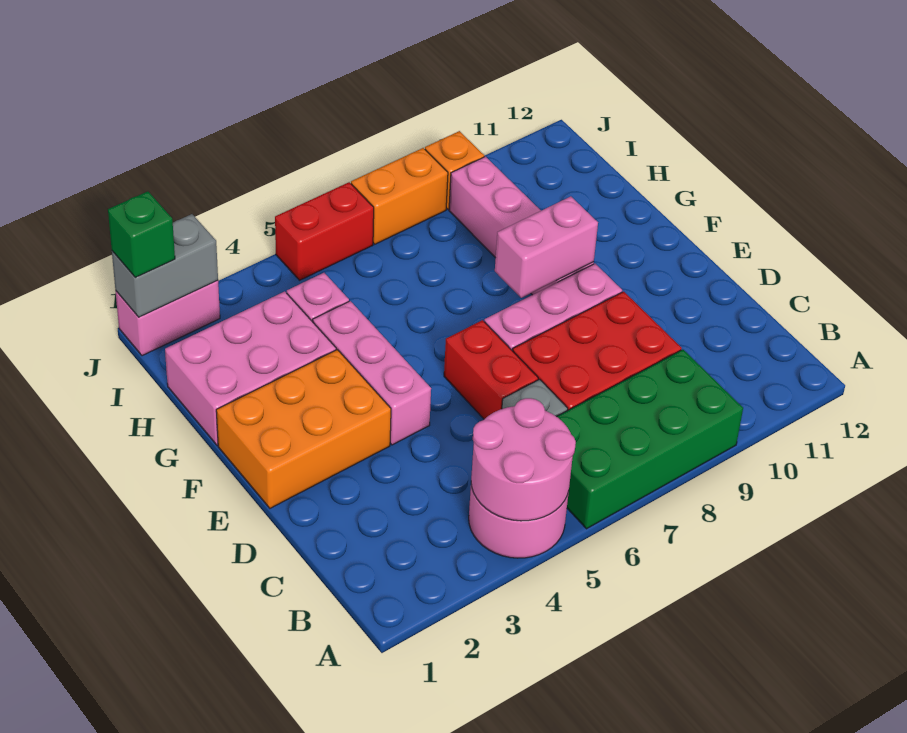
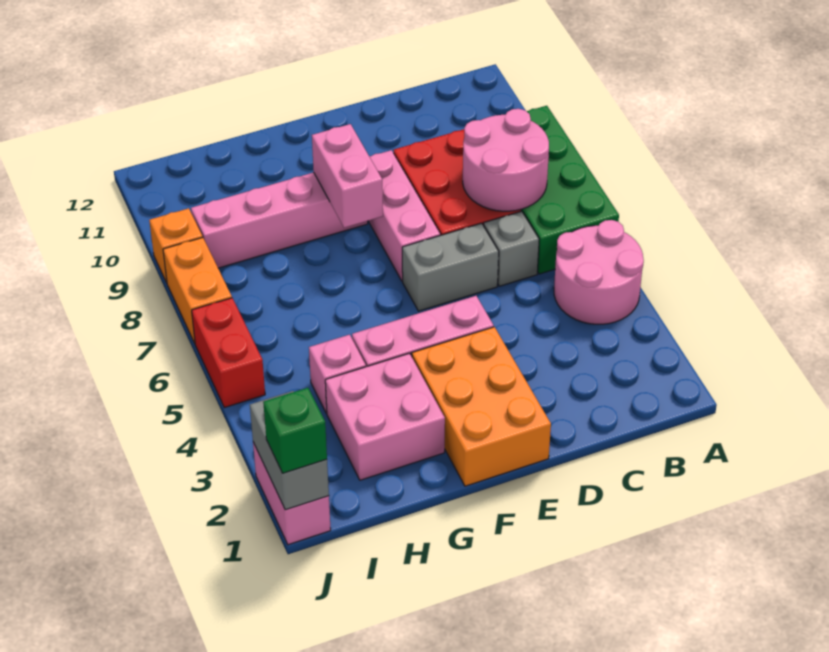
pink round brick A4:B5 level 2 -> pink round brick B7:C8 level 2
red brick D6:E6 level 1 -> grey brick D6:E6 level 1
pink brick G1:H3 level 1 -> pink brick G2:H3 level 1

